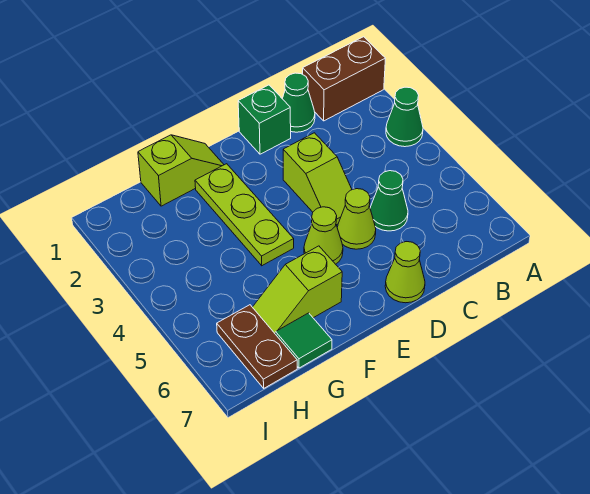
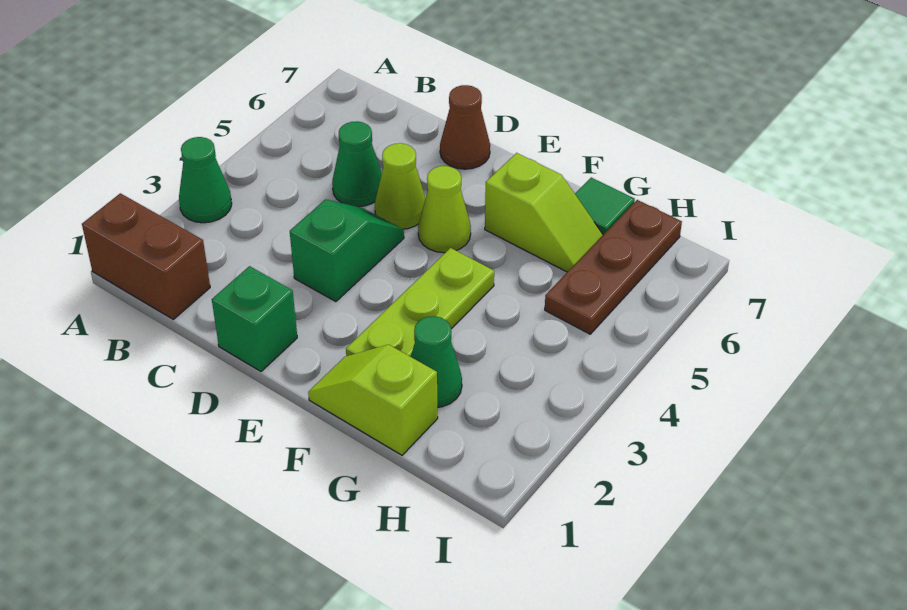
green cone C1 level 1 -> green cone G2 level 1
lime slope D3:D4 level 1 top 3 -> green slope D3:D4 level 1 top 3
lime cone D7 level 1 -> brown cone D7 level 1
brown plate H6:H7 level 1 -> brown plate H5:H7 level 1

